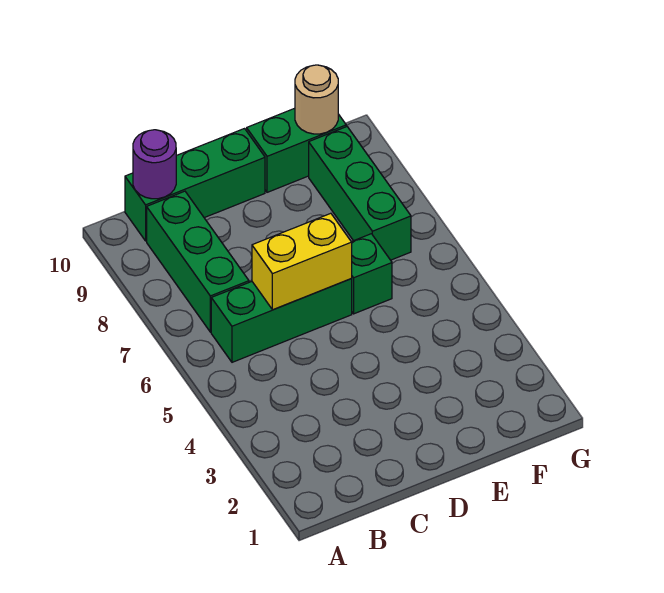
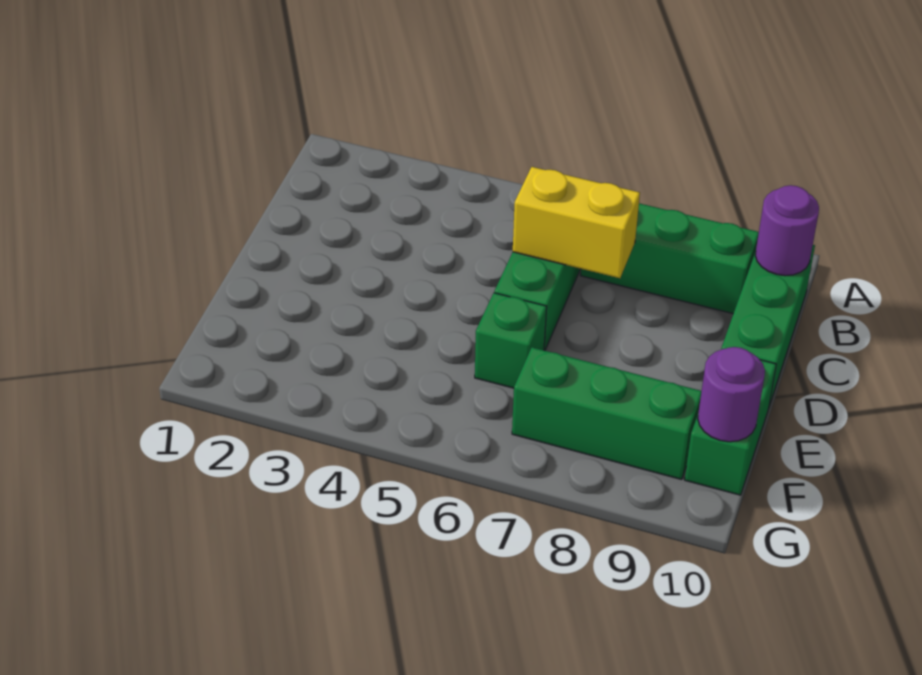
yellow brick C6:D6 level 2 -> yellow brick C6:C7 level 2
tan round brick F10 level 2 -> purple round brick F10 level 2

